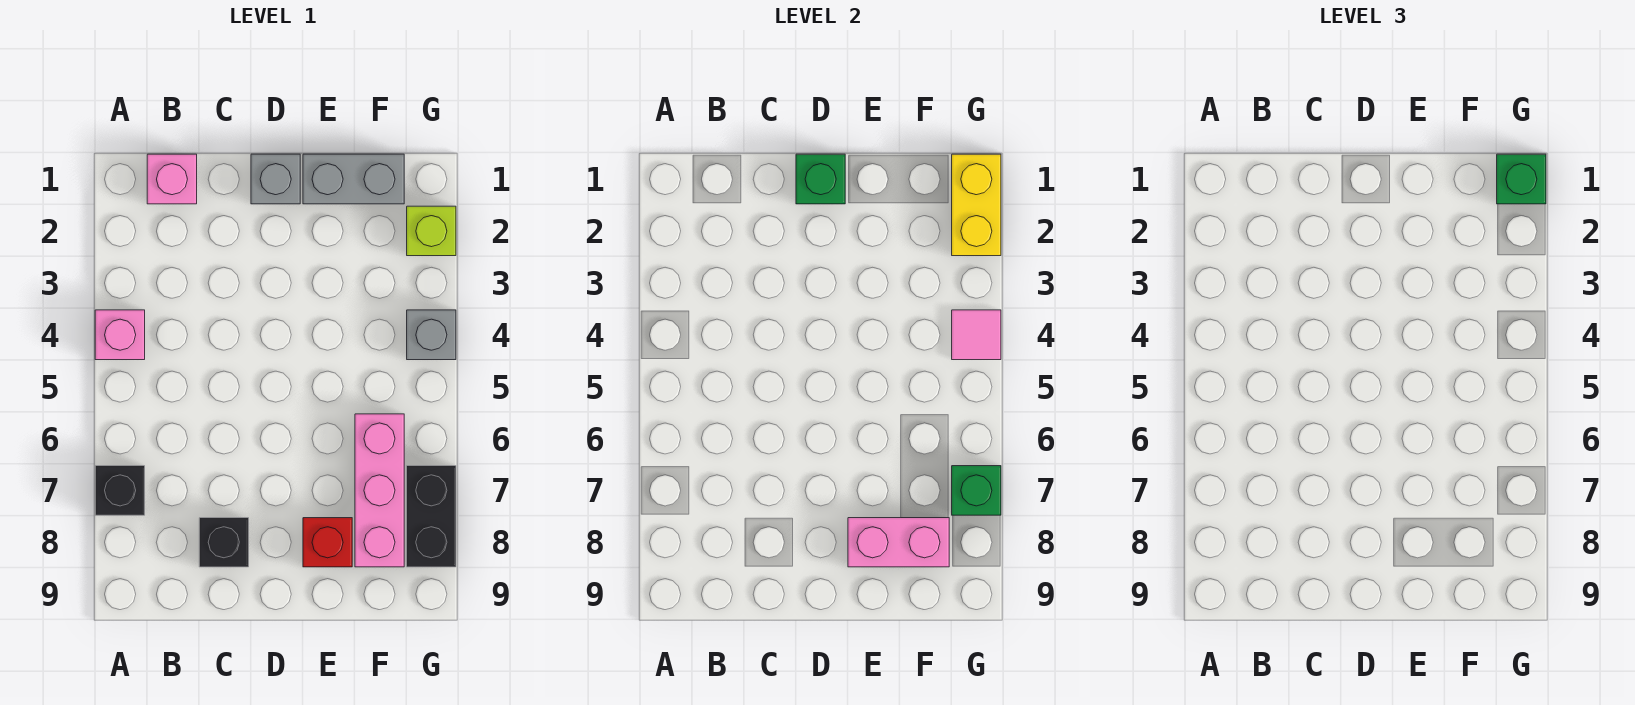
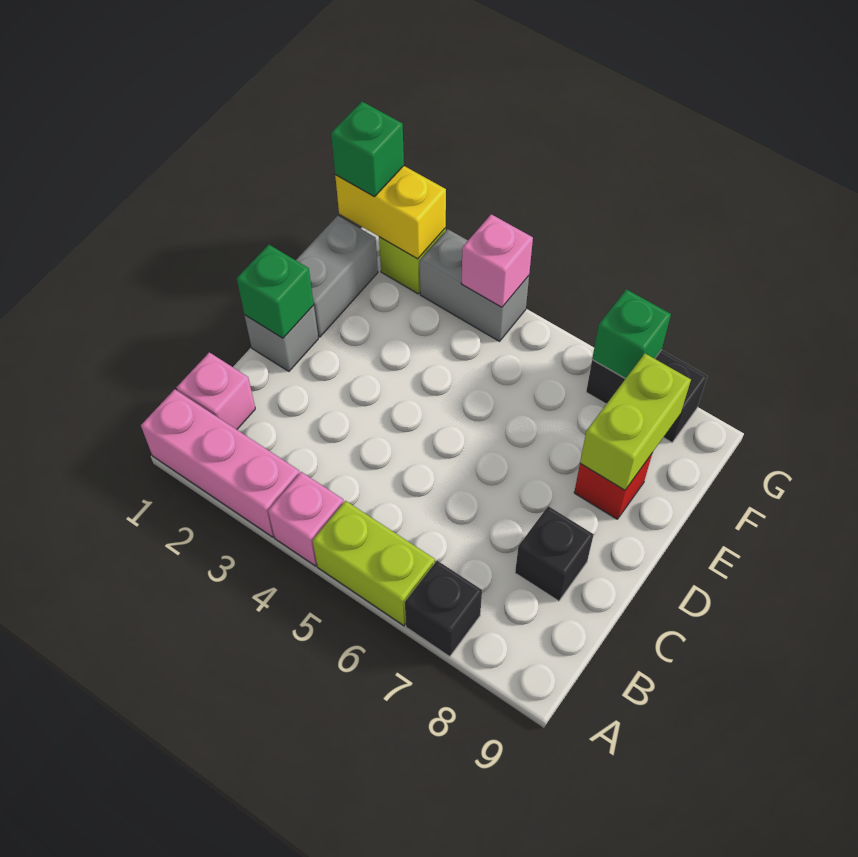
none -> lime brick A5:A6 level 1
pink brick E8:F8 level 2 -> lime brick E8:F8 level 2
pink brick F6:F8 level 1 -> pink brick A1:A3 level 1
grey brick G4 level 1 -> grey brick G3:G4 level 1
pink tile G4 level 2 -> pink brick G4 level 2

